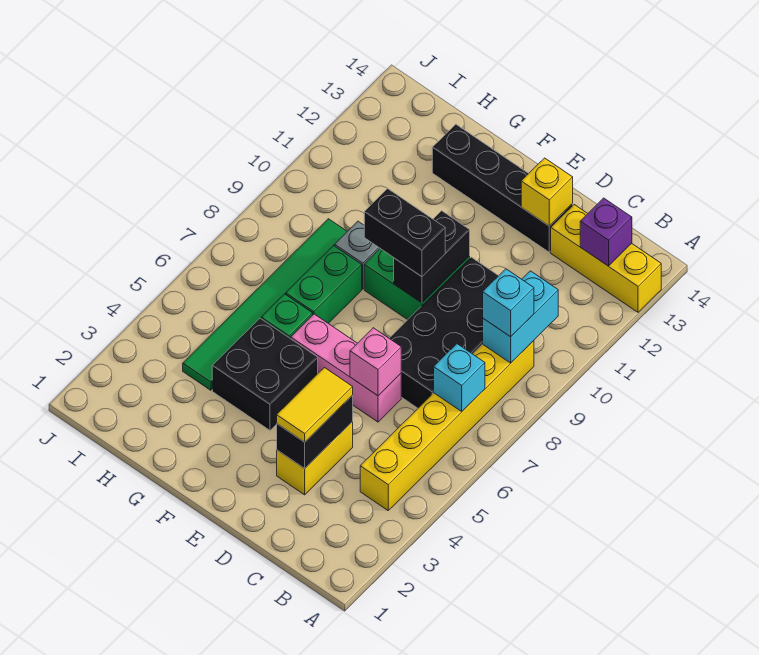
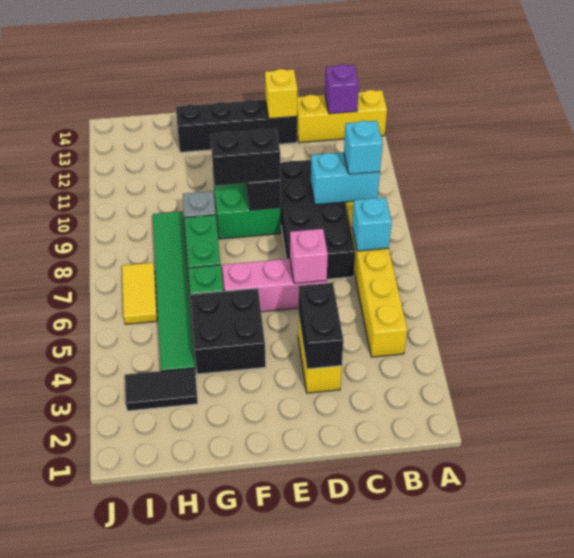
cyan brick B9:B10 level 2 -> cyan brick B9:C9 level 2
yellow tile D3:D4 level 3 -> yellow tile I6:I7 level 1
none -> black tile H3:I3 level 1

